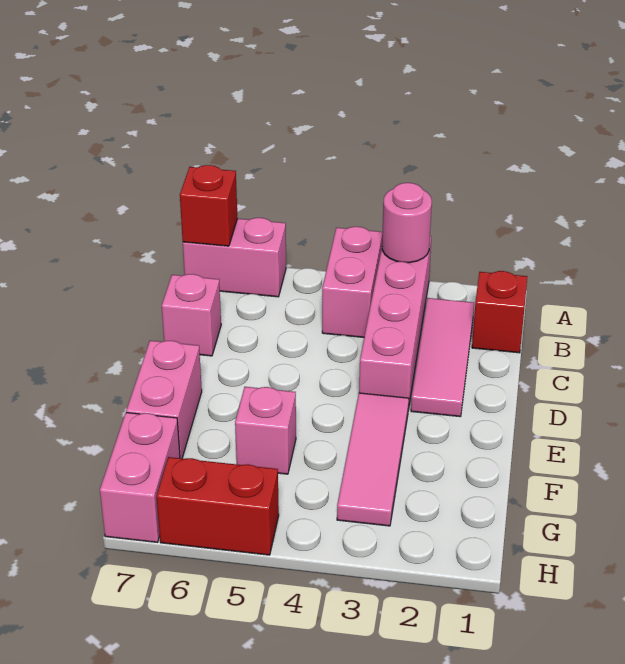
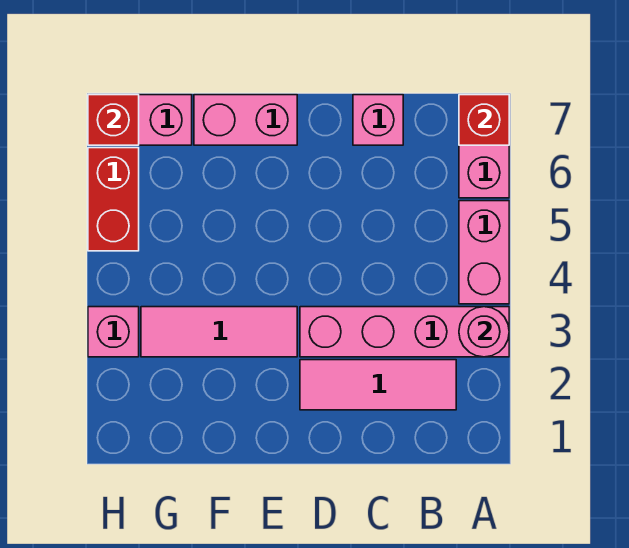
pink brick A4:B4 level 1 -> pink brick A4:A5 level 1
red brick B1 level 1 -> red brick H7 level 2
pink brick F5 level 1 -> pink brick H3 level 1

